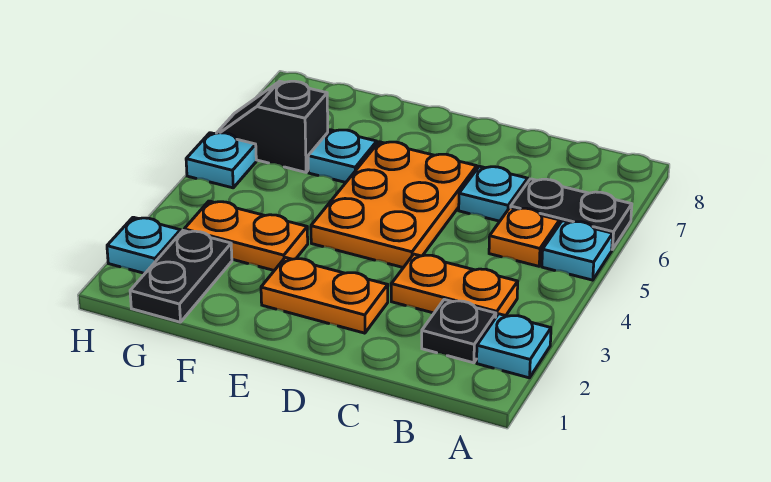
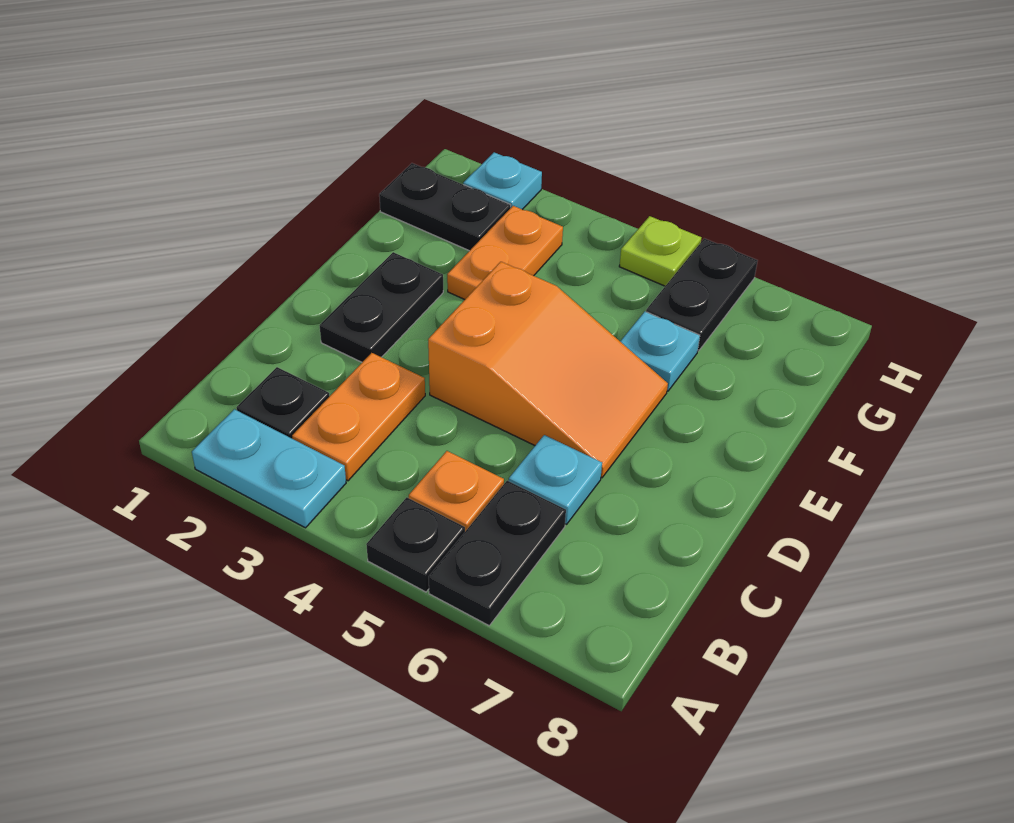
cyan plate A2 level 1 -> cyan plate A2:A3 level 1
cyan plate A5 level 1 -> black plate A5 level 1
orange plate D2:E2 level 1 -> black plate D2:E2 level 1
orange plate D4:E6 level 1 -> orange slope D4:E6 level 1 top 4
black slope G6:H6 level 1 top G -> black plate G6:H6 level 1
cyan plate H5 level 1 -> lime plate H5 level 1

